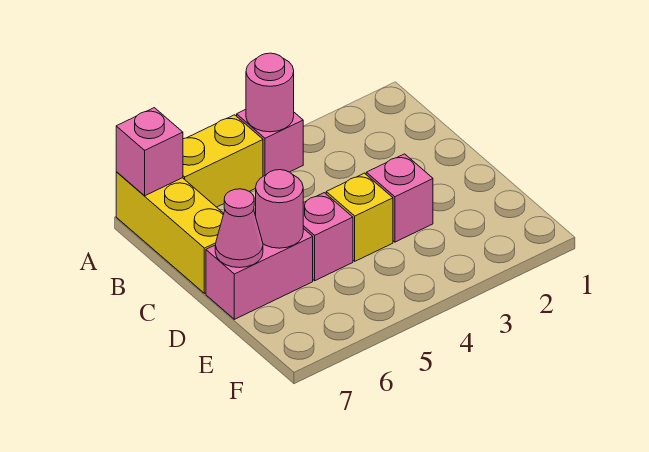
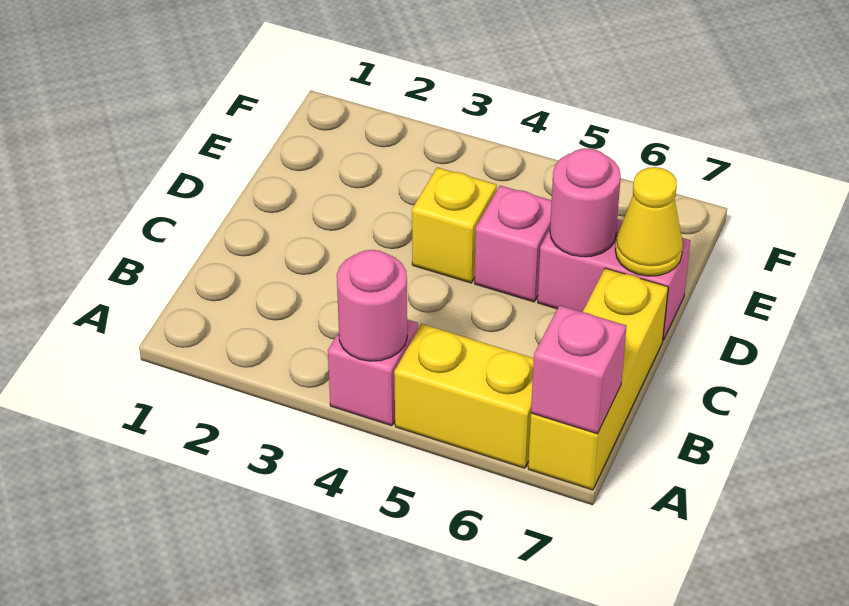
pink brick D3 level 1 -> none
pink cone D7 level 2 -> yellow cone D7 level 2

